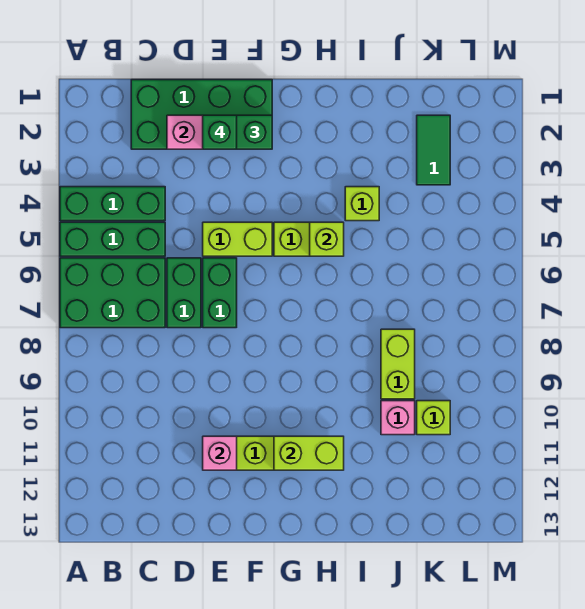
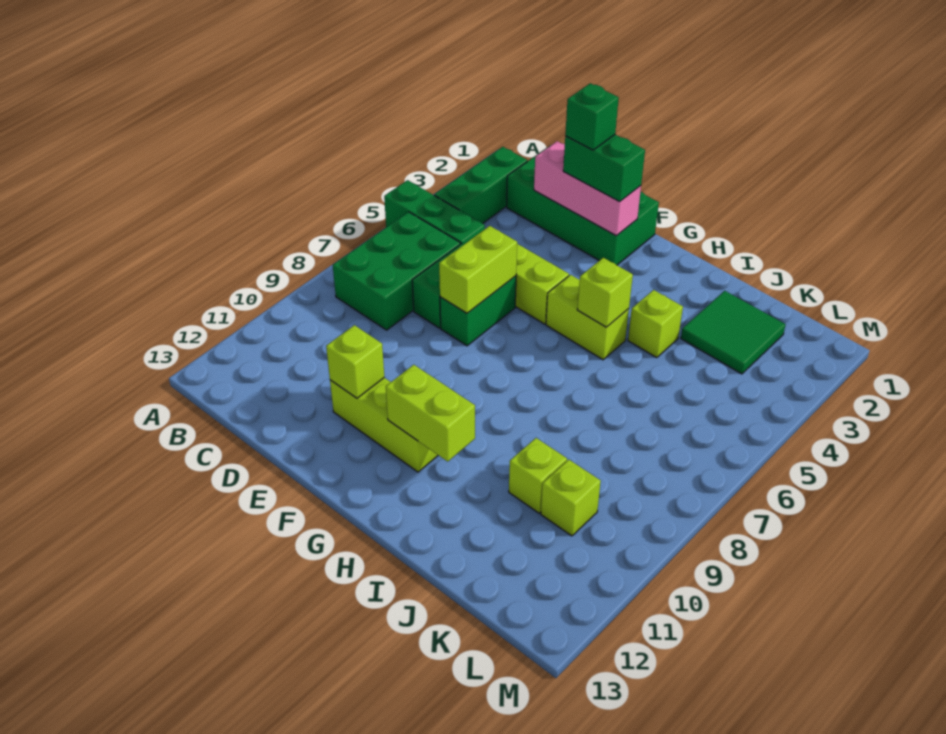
green brick A4:C4 level 1 -> green brick B2:B4 level 1
green brick A6:C7 level 1 -> green brick B6:C8 level 1
pink brick E11 level 2 -> lime brick E11 level 2
lime brick J8:J9 level 1 -> lime brick E6:E7 level 2
pink brick J10 level 1 -> lime brick J10 level 1
green tile K2:K3 level 1 -> green tile J2:K3 level 1

